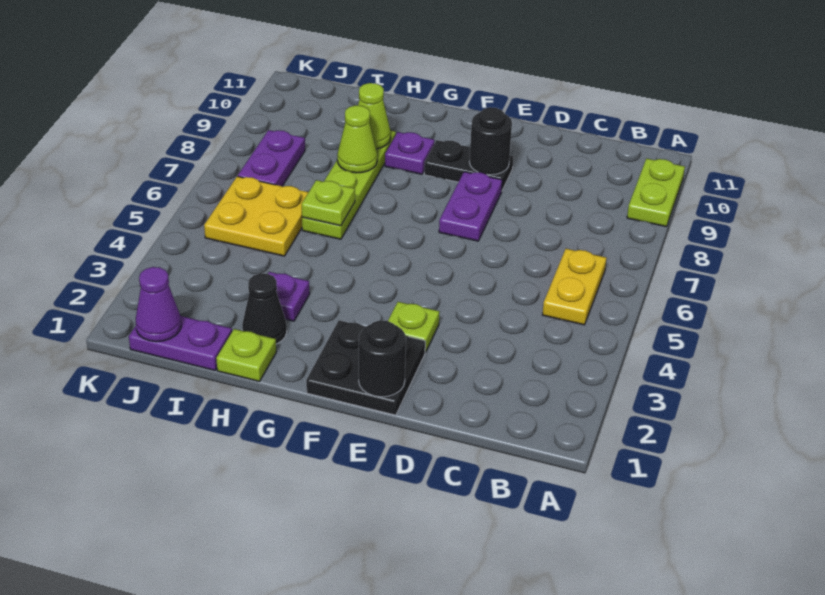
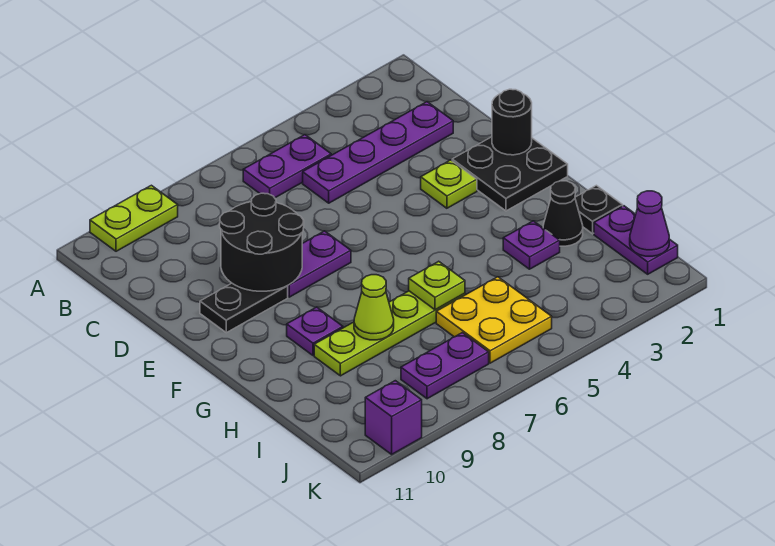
yellow plate B5:B6 level 1 -> purple plate B5:B6 level 1
none -> purple plate C2:C5 level 1
black plate E9:F9 level 1 -> black plate E9:E10 level 1
black round brick E9 level 2 -> black round brick D8:E9 level 2
lime plate H1 level 1 -> black plate H1 level 1
lime cone H9 level 2 -> none
none -> purple brick K10 level 1

